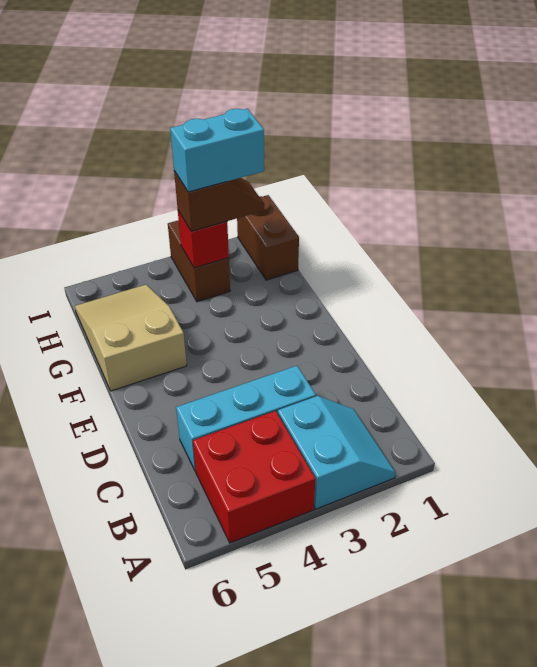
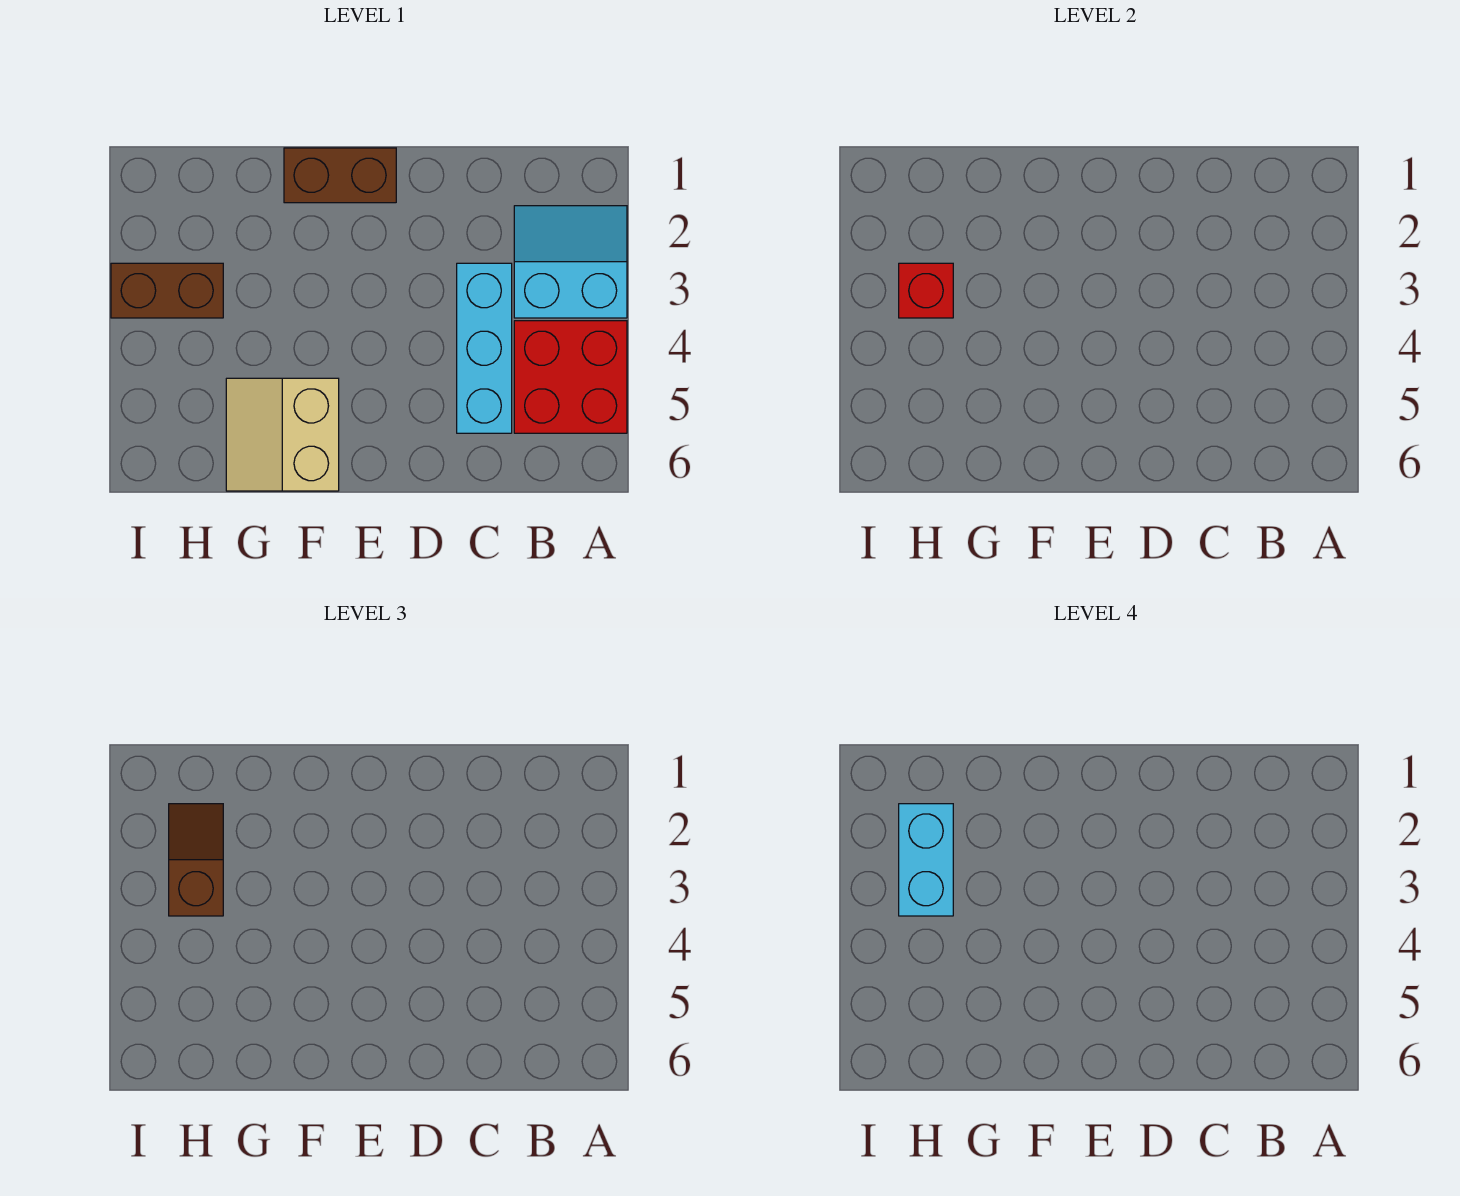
tan slope F5:H6 level 1 top F -> tan slope F5:G6 level 1 top F
brown brick H1:I1 level 1 -> brown brick E1:F1 level 1

